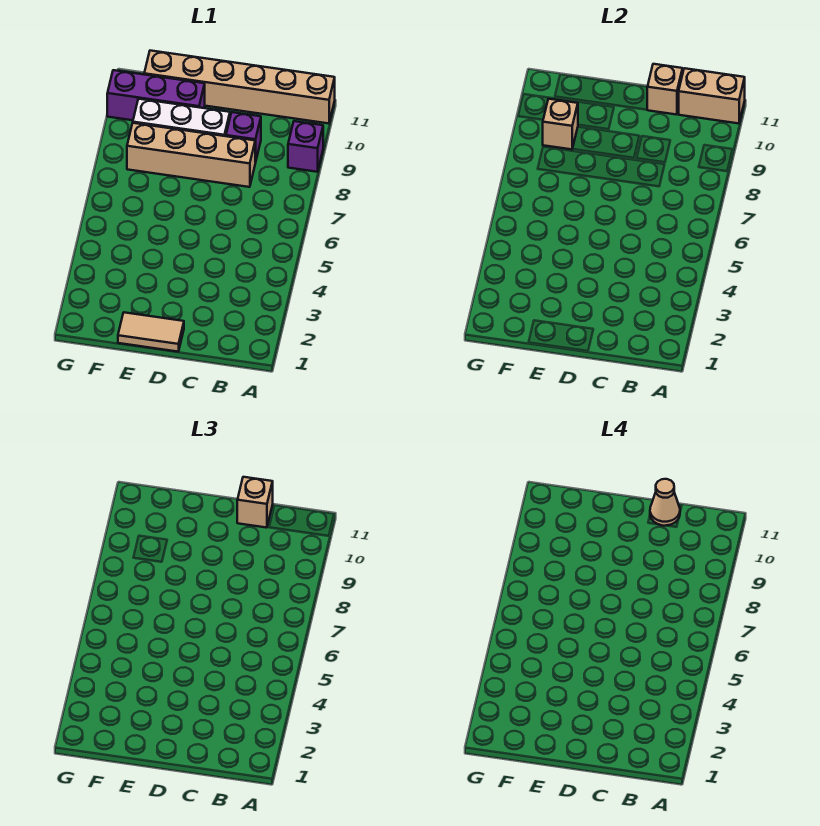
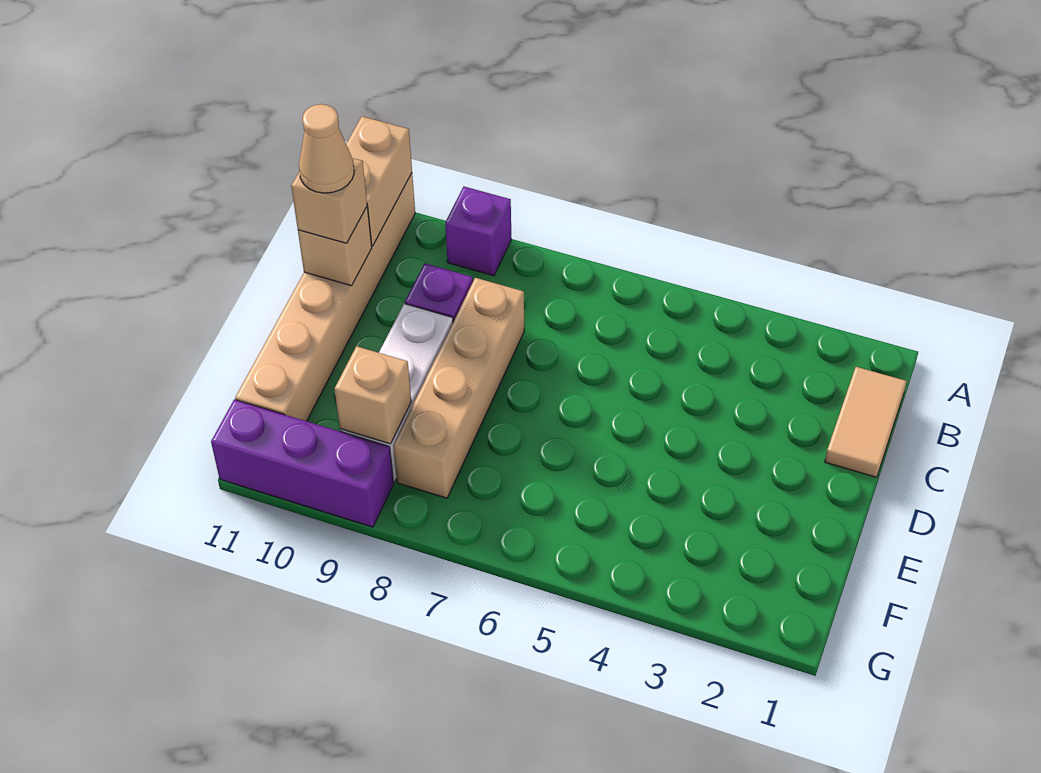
tan tile D1:E1 level 1 -> tan tile B1:C1 level 1
purple brick E10:G10 level 1 -> purple brick G9:G11 level 1

